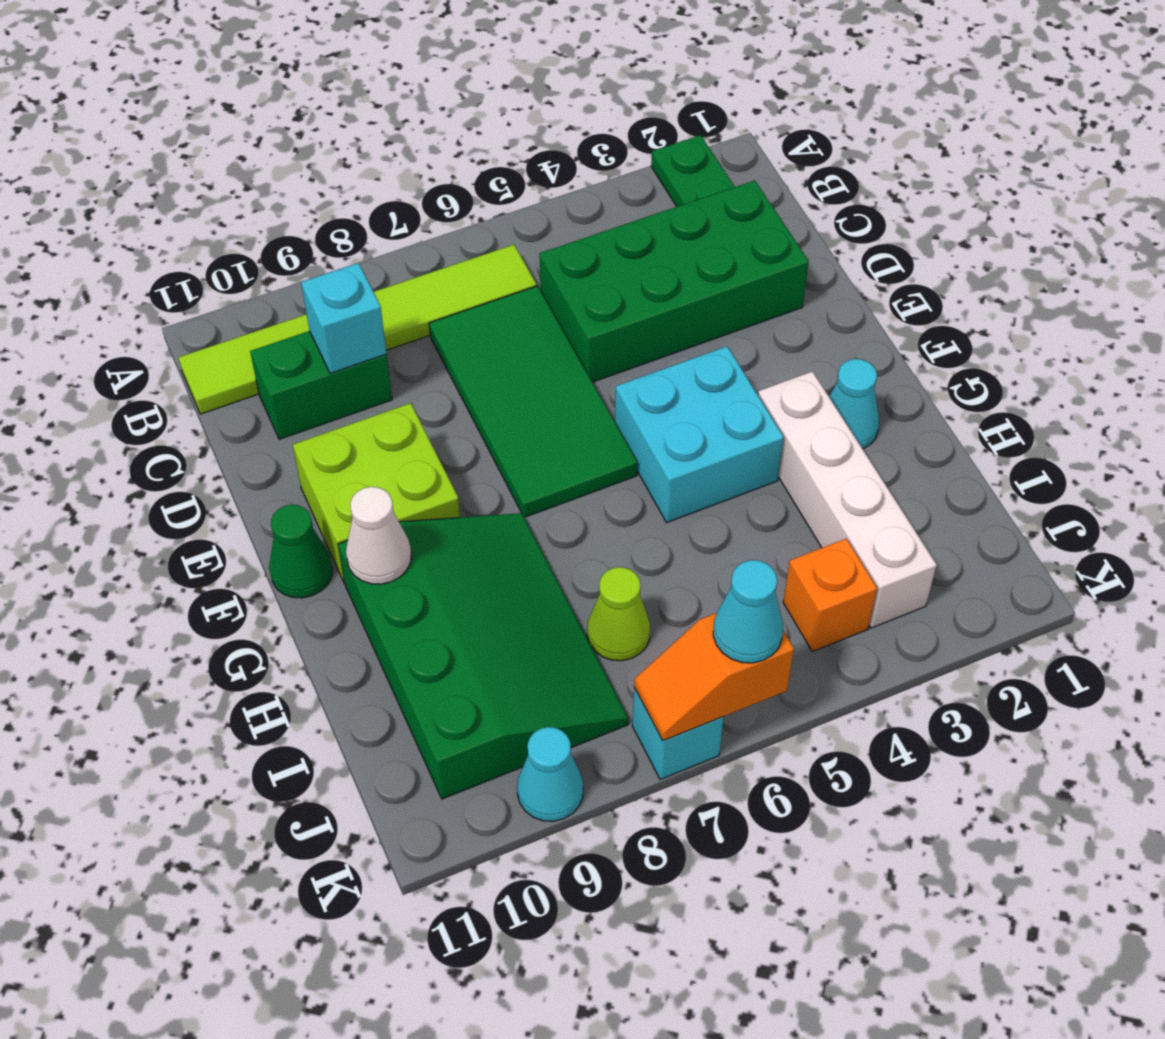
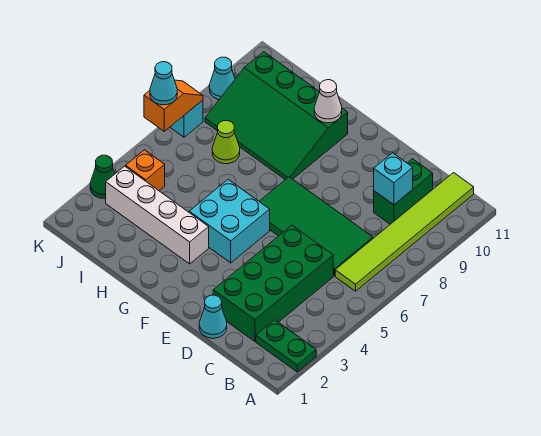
lime brick E9:F10 level 1 -> none
green cone F11 level 1 -> green cone K3 level 1
cyan cone G2 level 1 -> cyan cone D1 level 1

